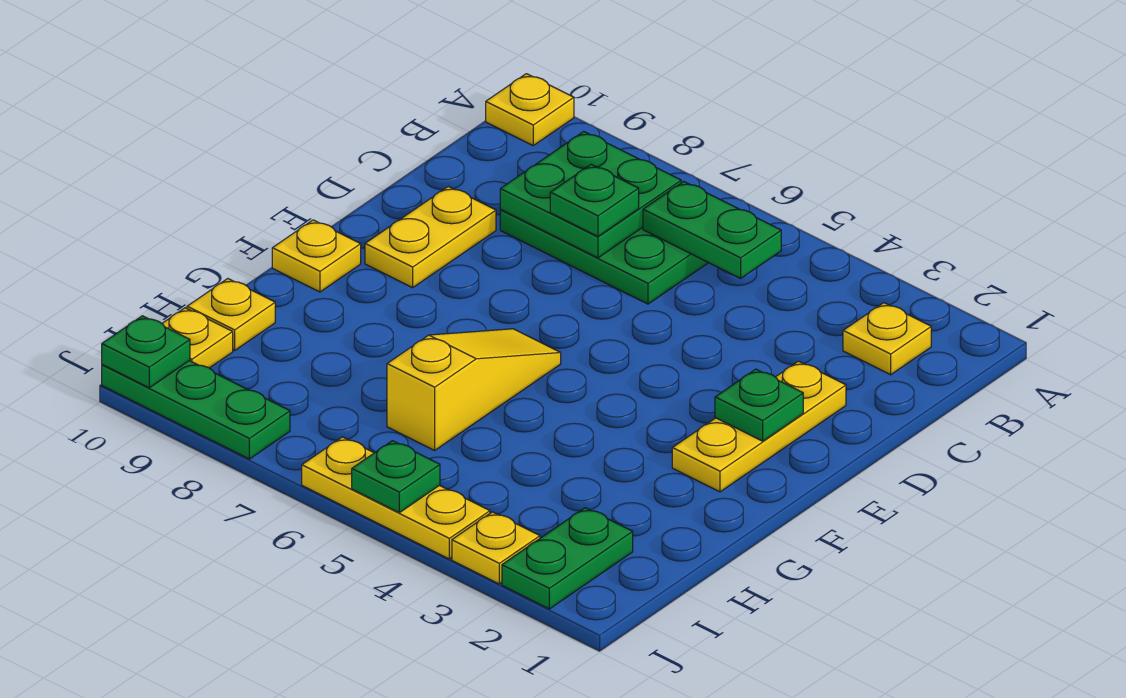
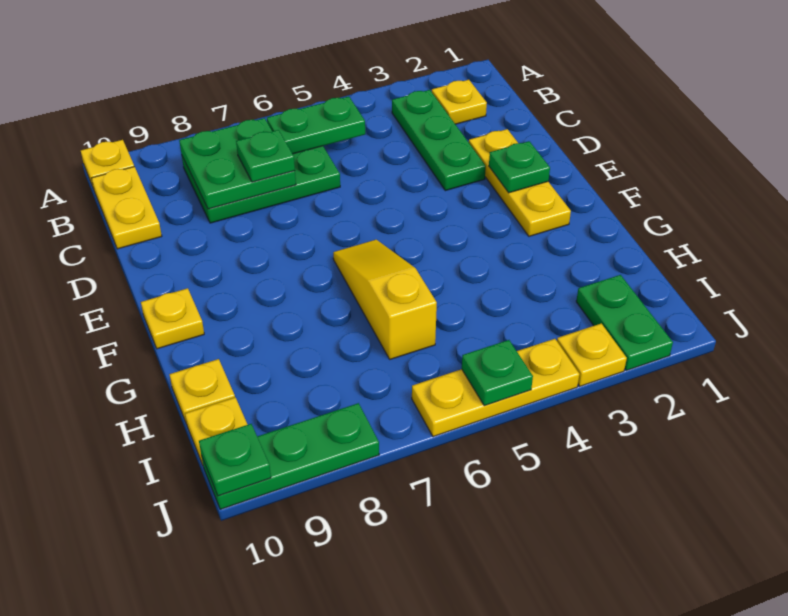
none -> green plate B3:D3 level 1
yellow plate D9:E9 level 1 -> yellow plate B10:C10 level 1

